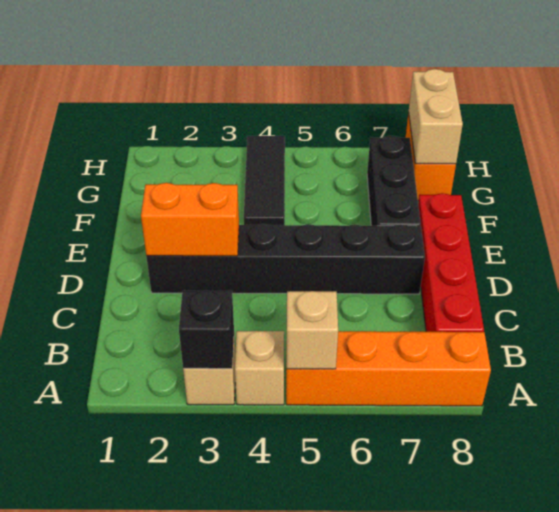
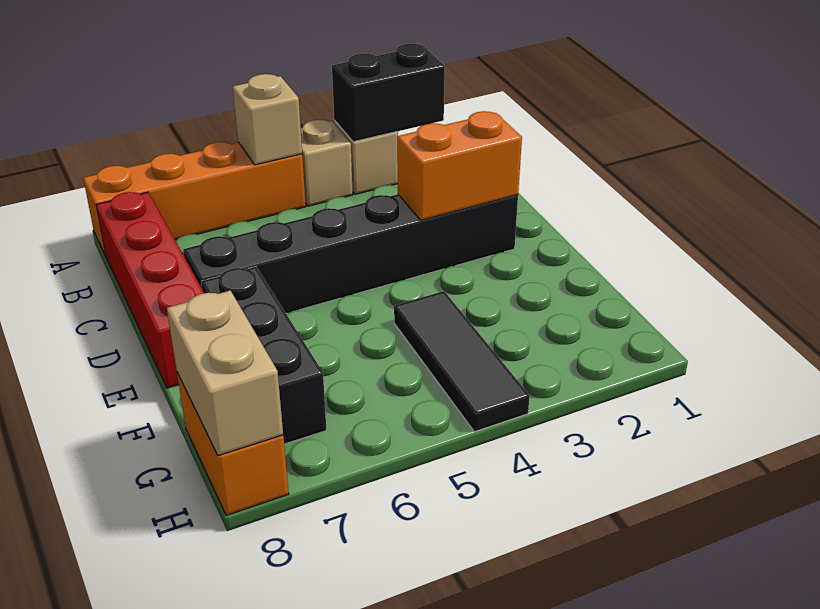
black brick A3 level 2 -> black brick A2:A3 level 2

